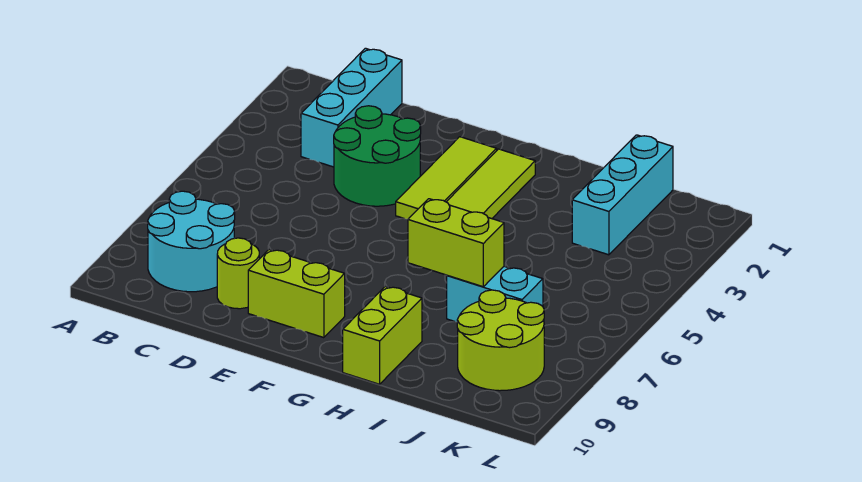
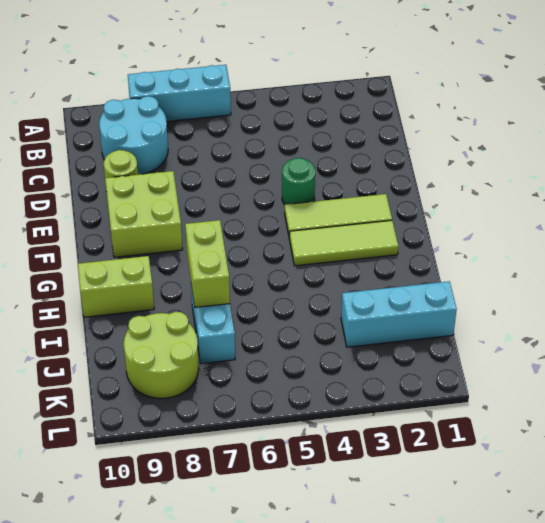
cyan brick C1:C3 level 1 -> cyan brick A6:A8 level 1
green round brick D3:E4 level 1 -> green round brick E4 level 1
lime brick E9:F9 level 1 -> lime brick E8:F9 level 1

